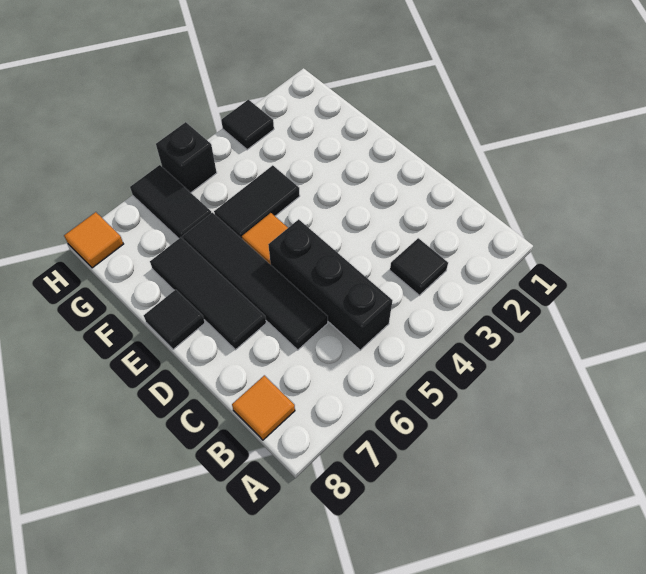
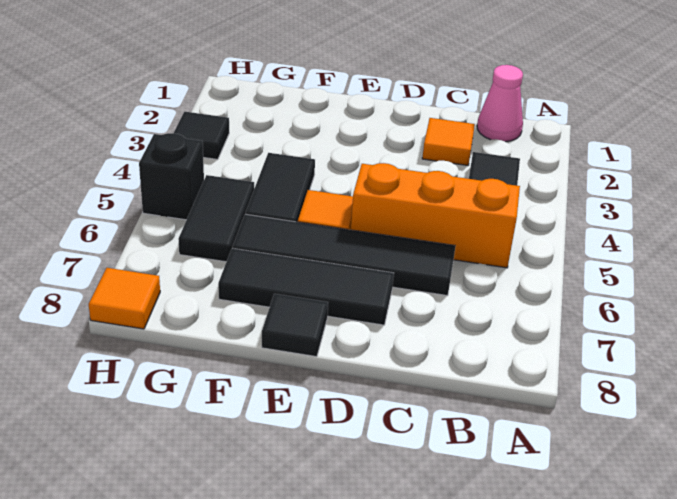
none -> pink cone B1 level 1
black brick B5:D5 level 1 -> orange brick B5:D5 level 1
orange tile B8 level 1 -> orange tile C2 level 1
black tile G6:H6 level 1 -> black tile G5:G6 level 1

